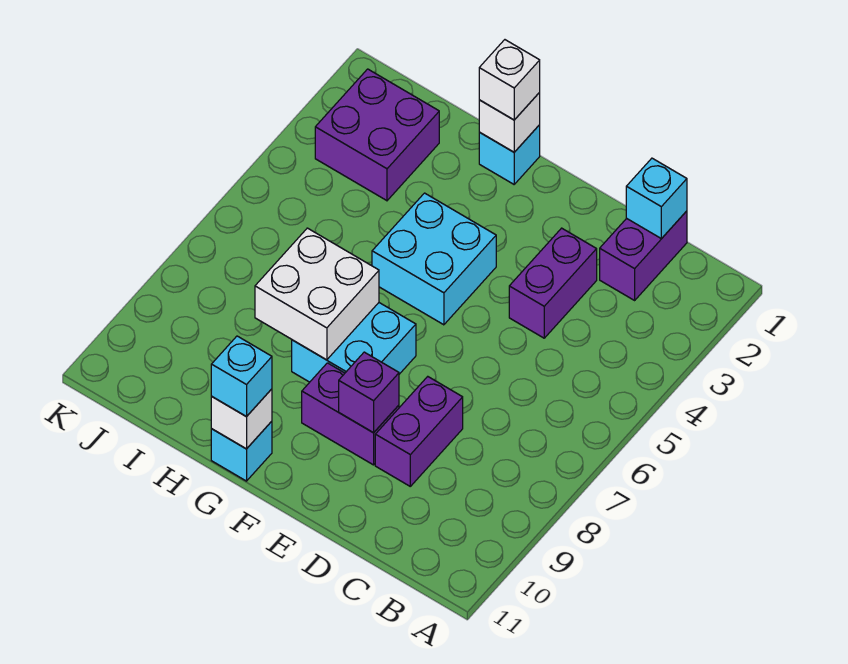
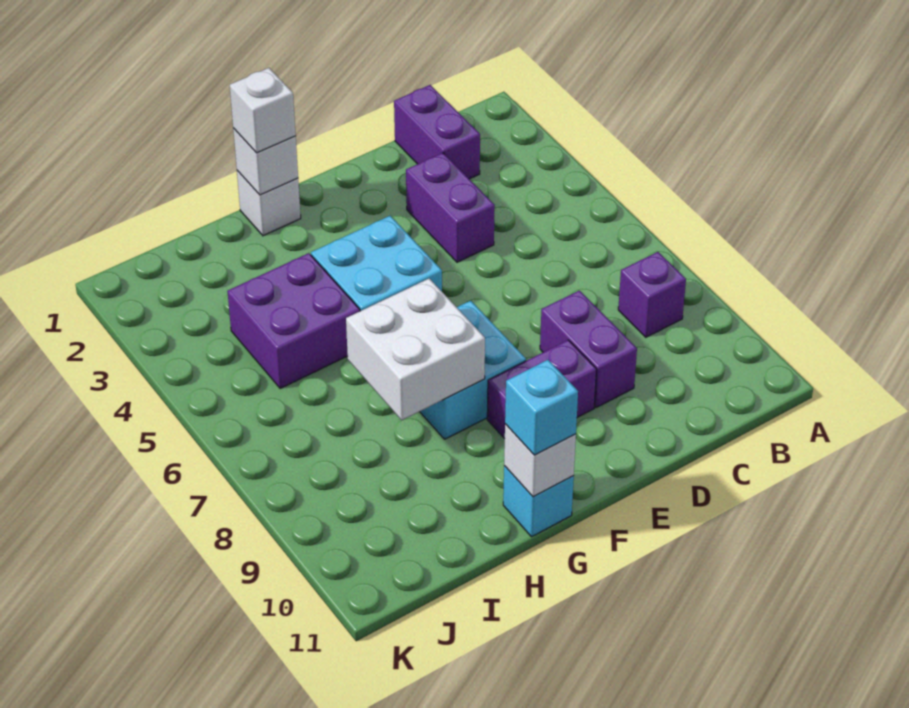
cyan brick C1 level 2 -> none
purple brick E9 level 2 -> purple brick B8 level 1
cyan brick G1 level 1 -> white brick G1 level 1
purple brick I2:J3 level 1 -> purple brick H4:I5 level 1

